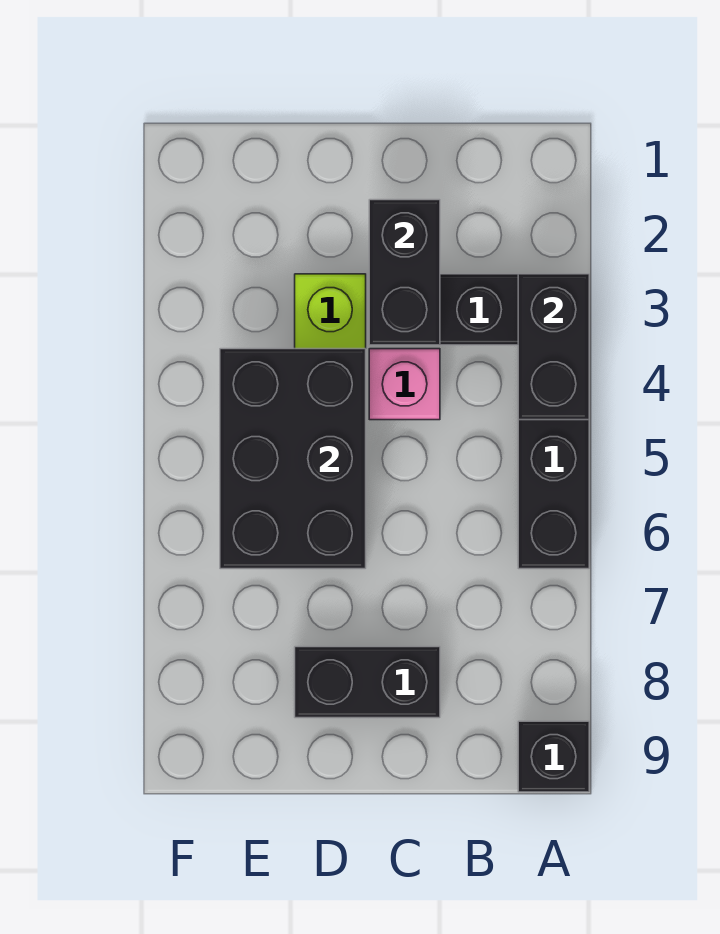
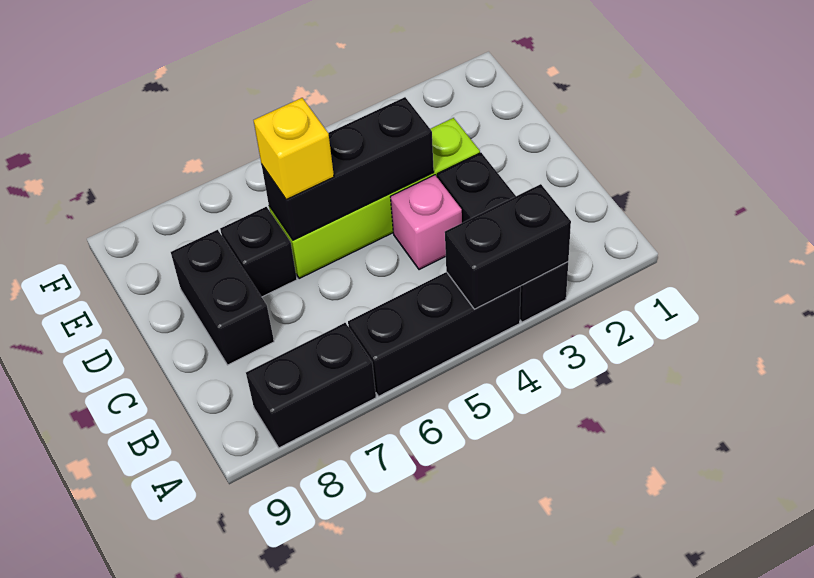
black brick A9 level 1 -> black brick D7 level 1
black brick C2:C3 level 2 -> black brick A7:A8 level 1
black brick D4:E6 level 2 -> black brick D4:D6 level 2
none -> yellow brick D6 level 3

